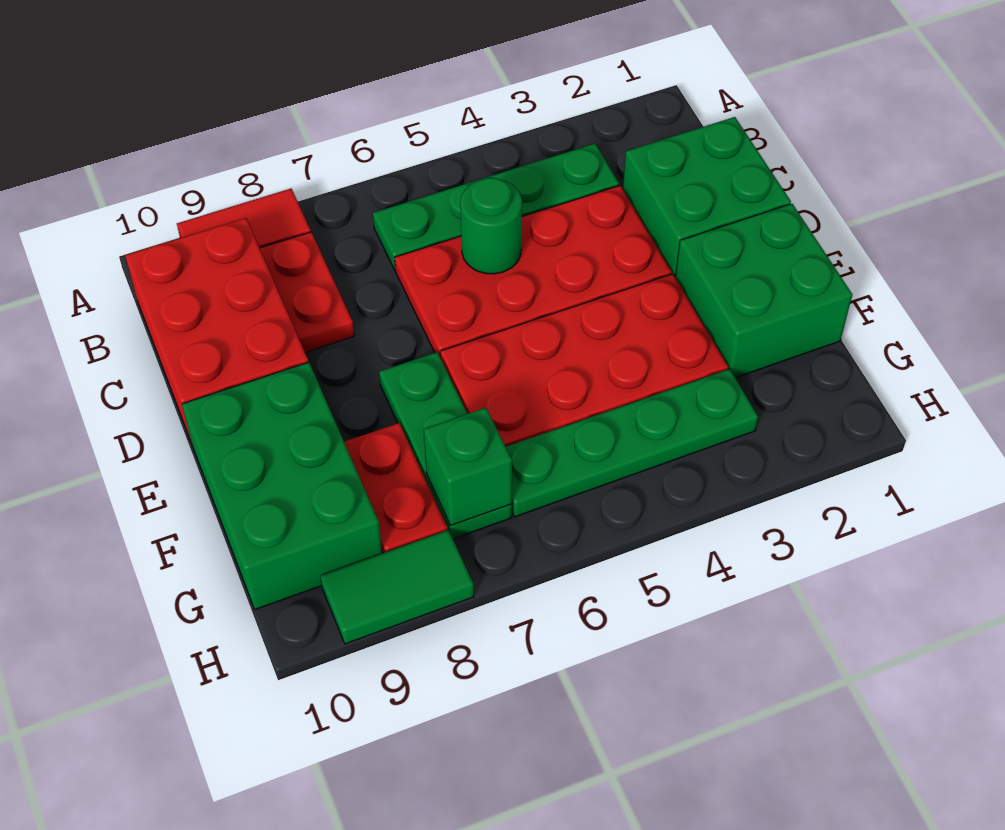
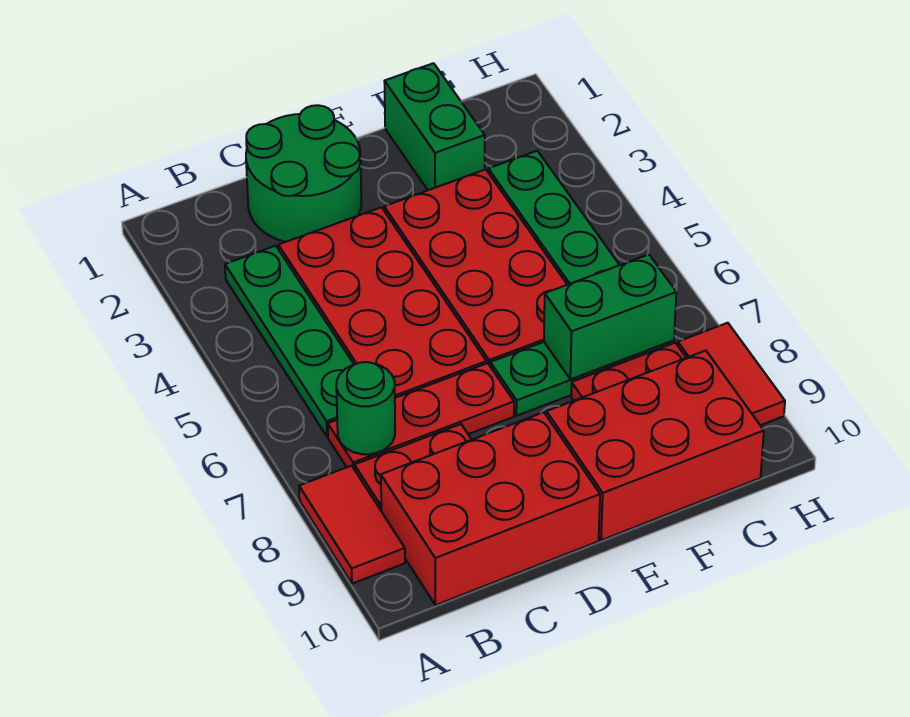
none -> red plate B7:D7 level 1
green brick C1:D2 level 1 -> green round brick C1:D2 level 1
green round brick C5 level 2 -> green round brick B7 level 2
green brick E1:F2 level 1 -> green brick F1:F2 level 1
green brick E9:G10 level 1 -> red brick E9:G10 level 1
green brick G7 level 2 -> green brick F7:G7 level 2
green tile H8:H9 level 1 -> red tile H8:H9 level 1

